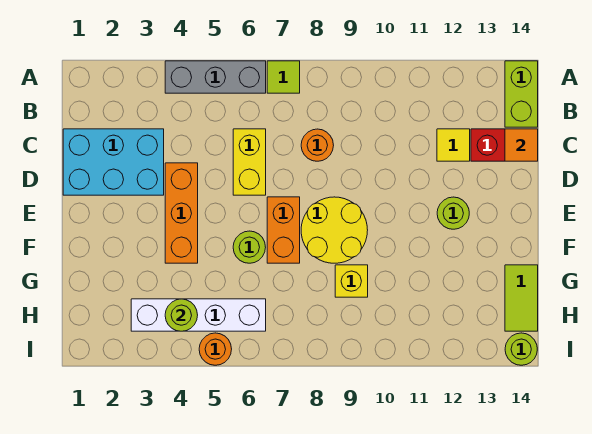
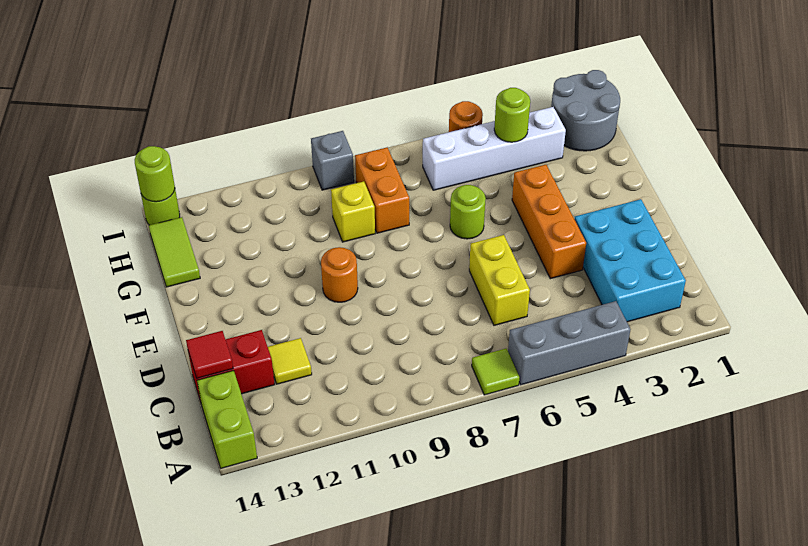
cyan brick C1:D3 level 1 -> cyan brick B2:D3 level 1
orange round brick C8 level 1 -> orange round brick E10 level 1
orange tile C14 level 2 -> red tile C14 level 2
orange brick E7:F7 level 1 -> orange brick G8:H8 level 1
yellow round brick E8:F9 level 1 -> none
lime round brick E12 level 1 -> lime round brick I14 level 2
none -> grey round brick H1:I2 level 1
none -> grey brick I9 level 1

